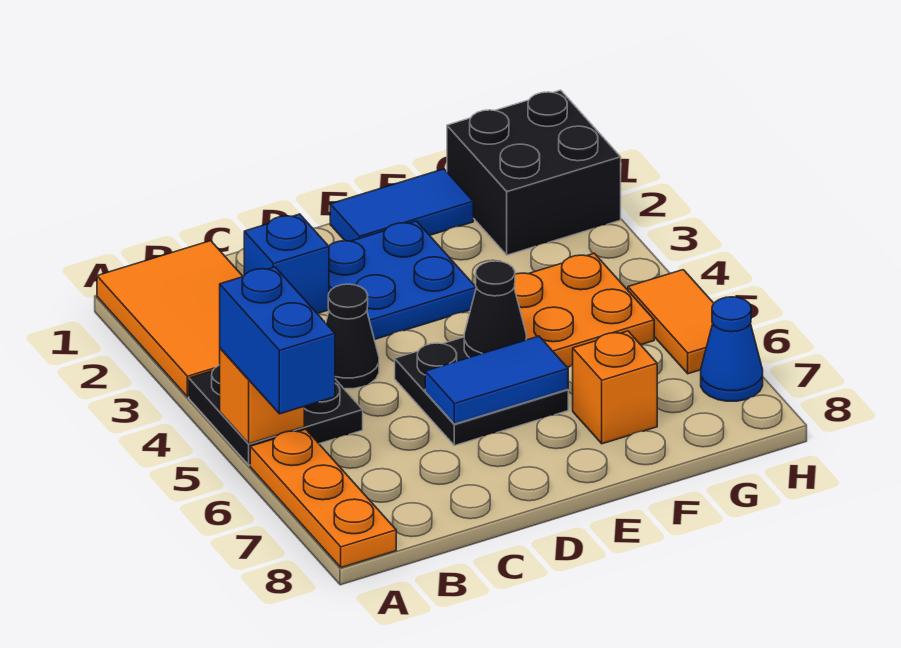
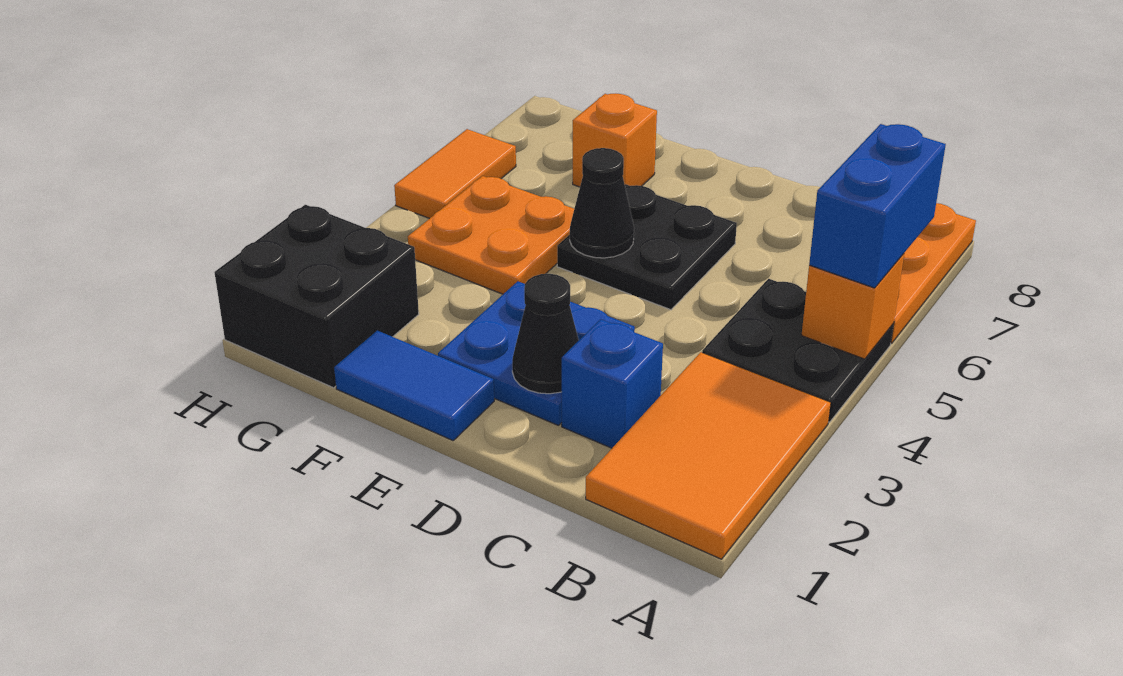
black cone C4 level 1 -> black cone D2 level 2
blue tile D6:E6 level 2 -> none
blue cone H7 level 1 -> none

